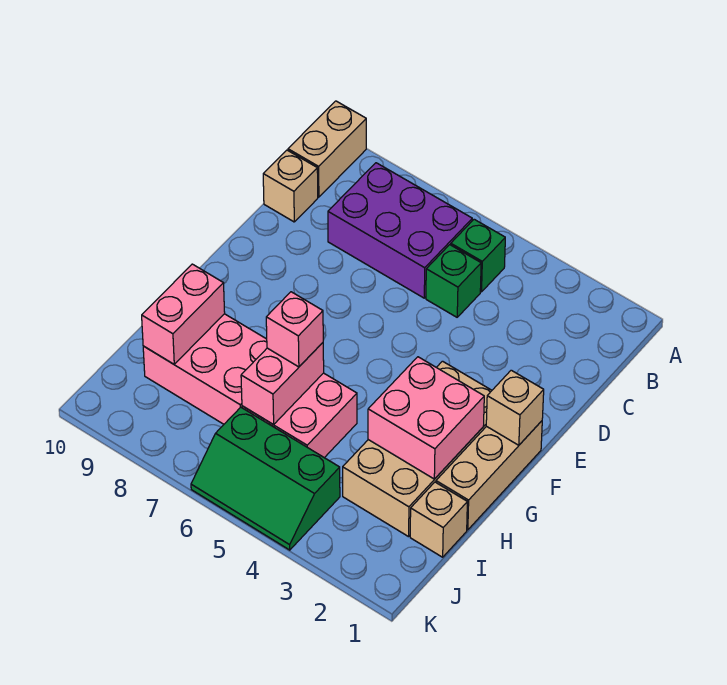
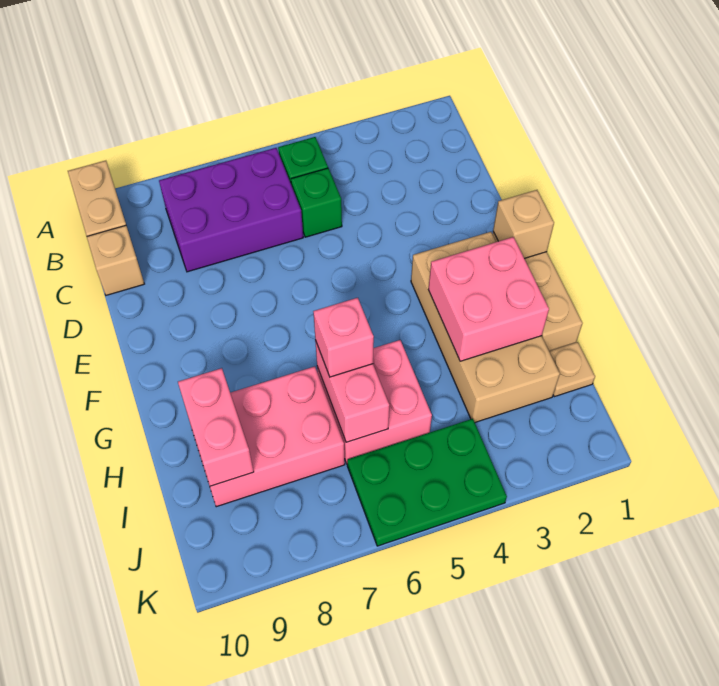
tan brick I1 level 1 -> tan plate I1 level 1
green slope J4:K6 level 1 top J -> green plate J4:K6 level 1

